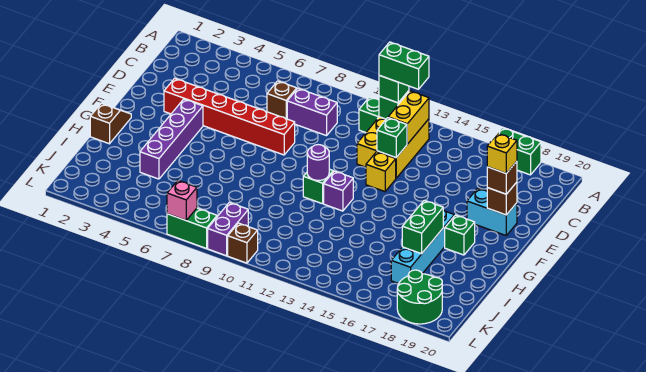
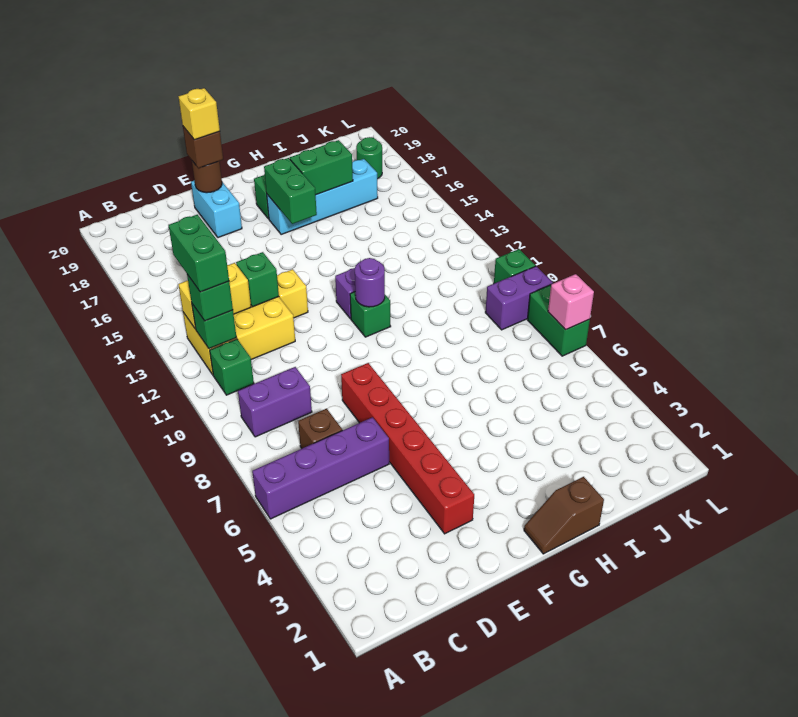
green brick A17:A18 level 1 -> green brick G16:G17 level 2
purple brick C8:C9 level 1 -> purple brick B9:C9 level 1
brown brick E19 level 2 -> brown round brick E19 level 2
purple brick F4:I4 level 1 -> purple brick A6:D6 level 1
green round brick K18:L19 level 1 -> green round brick K18 level 1
brown brick L10 level 1 -> green brick L10 level 1

